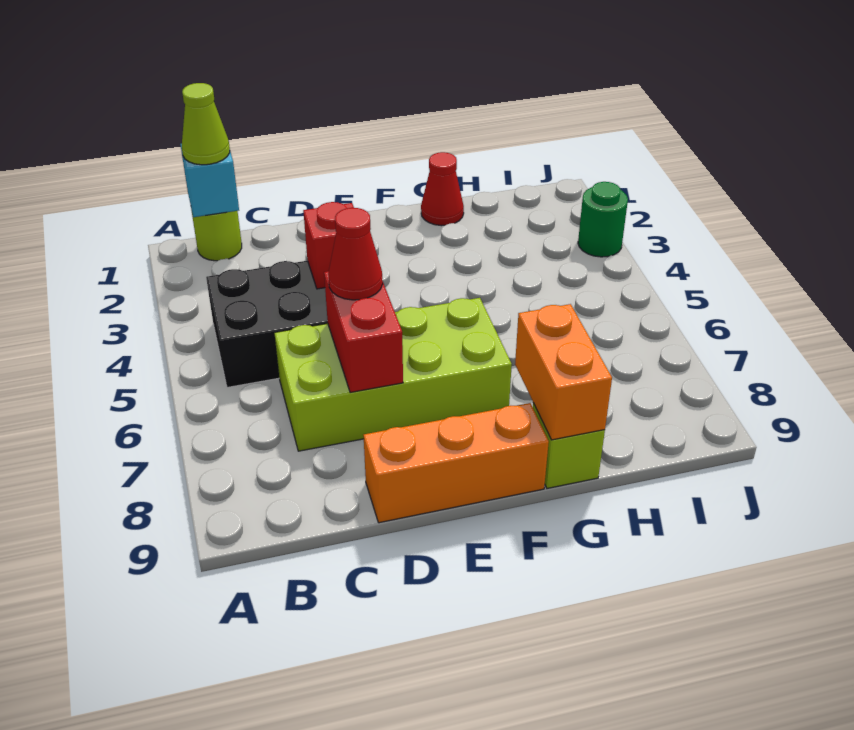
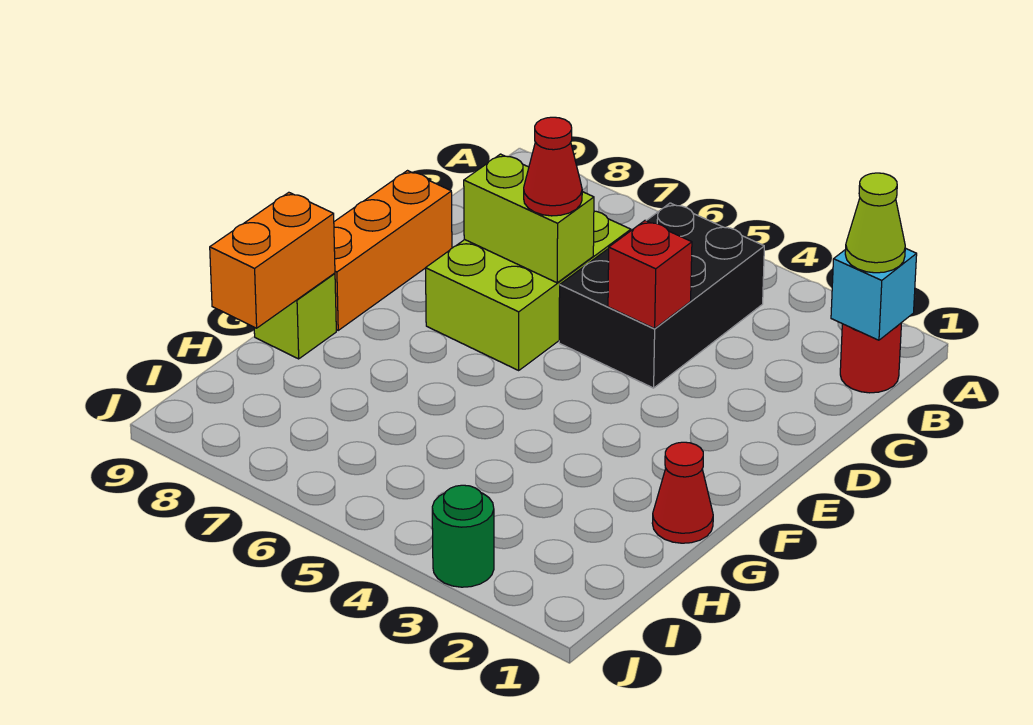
lime round brick B1 level 1 -> red round brick B1 level 1
lime brick C6:F7 level 1 -> lime brick C6:E7 level 1
red brick D6:D7 level 2 -> lime brick D6:D7 level 2
orange brick G8:G9 level 2 -> orange brick G9:H9 level 2

